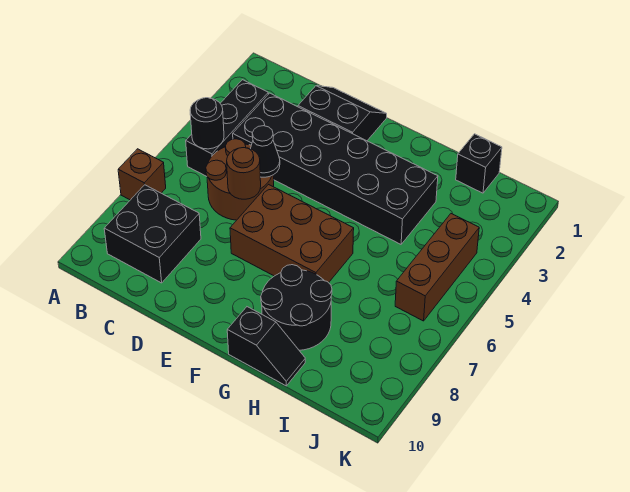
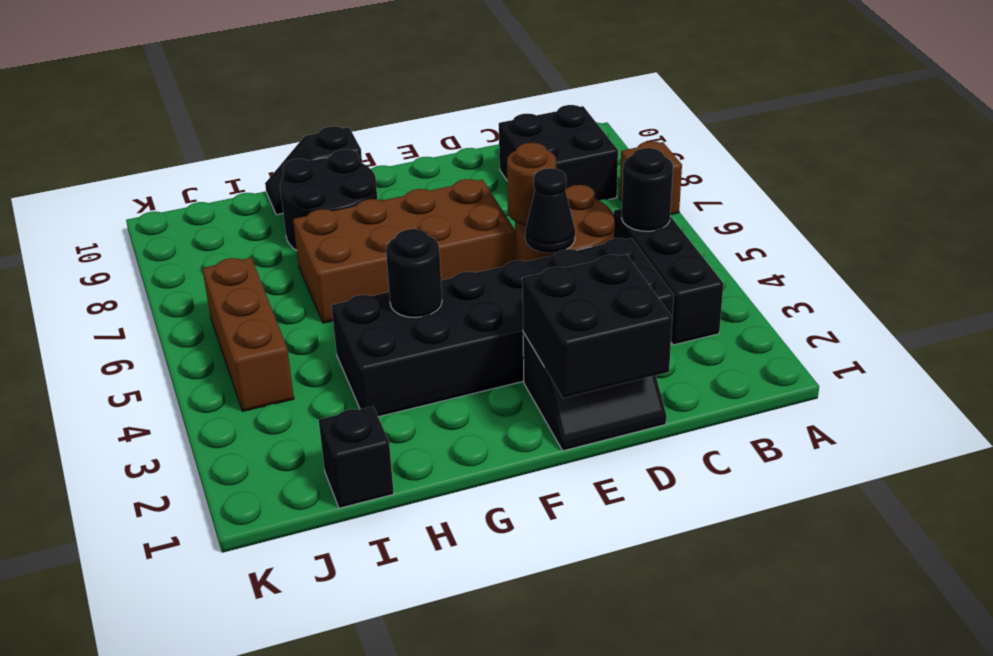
none -> black brick D1:E2 level 2
brown brick E6:G7 level 1 -> brown brick E6:H7 level 1
none -> black round brick G4 level 2

